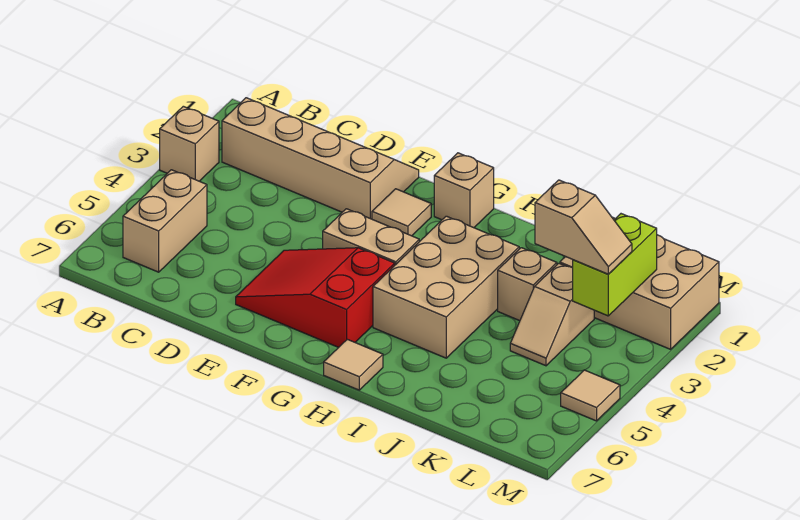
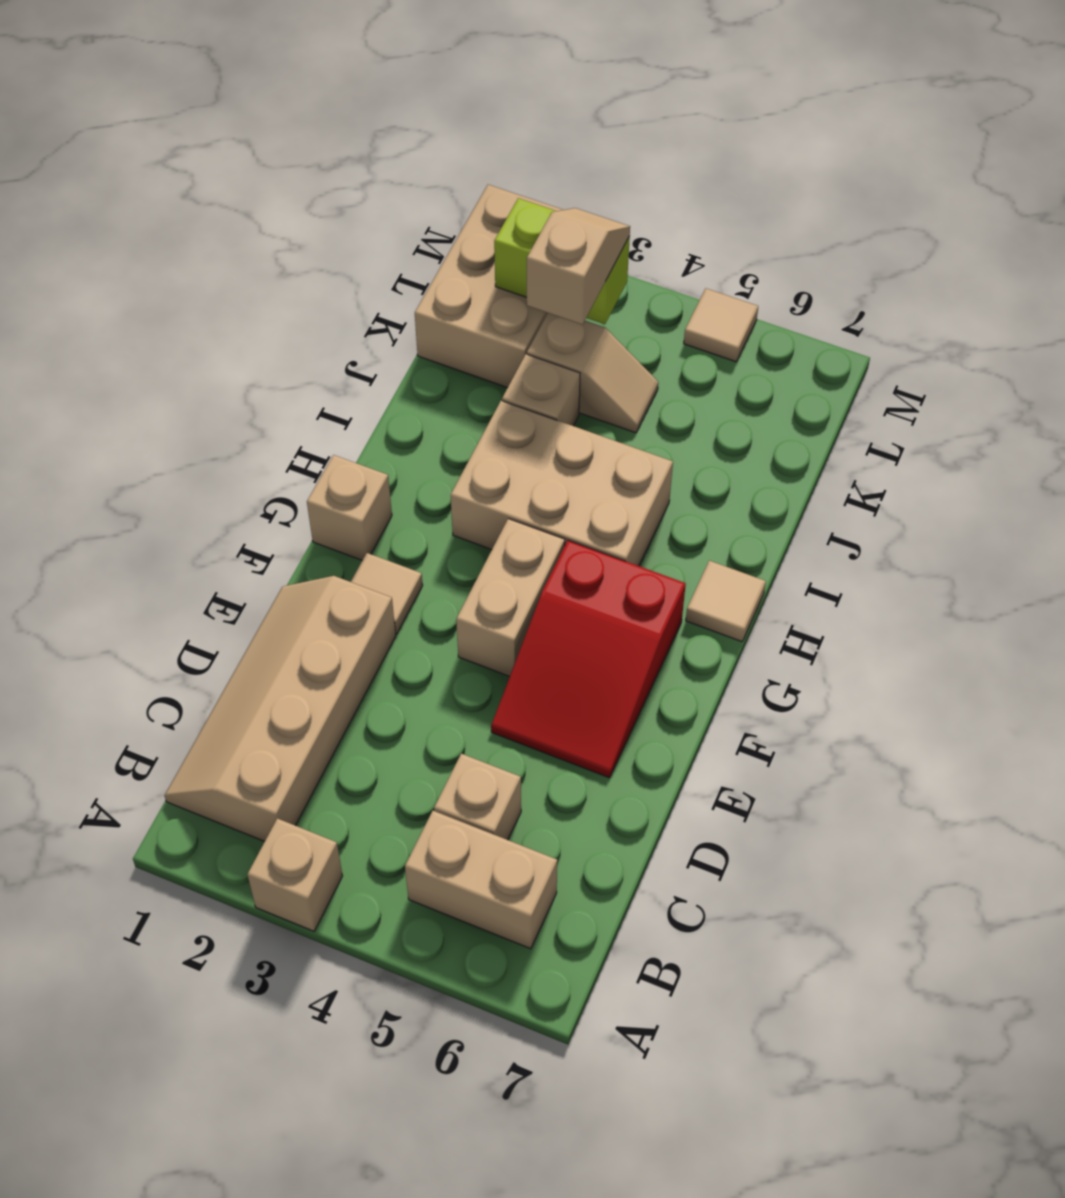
none -> tan brick C5 level 1

